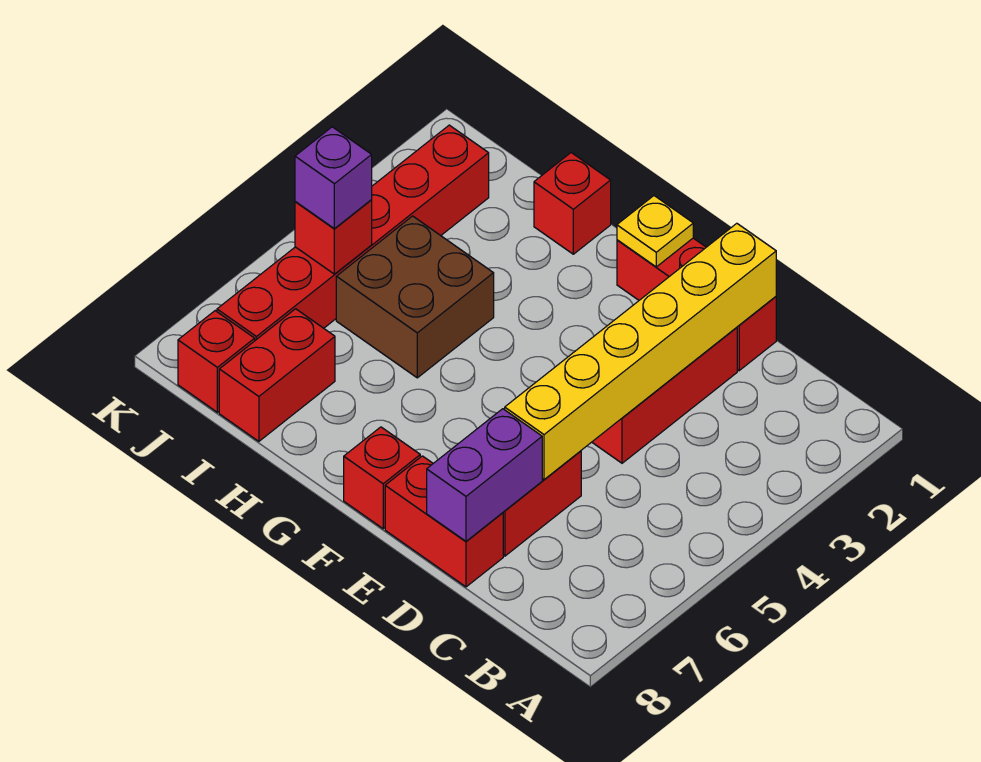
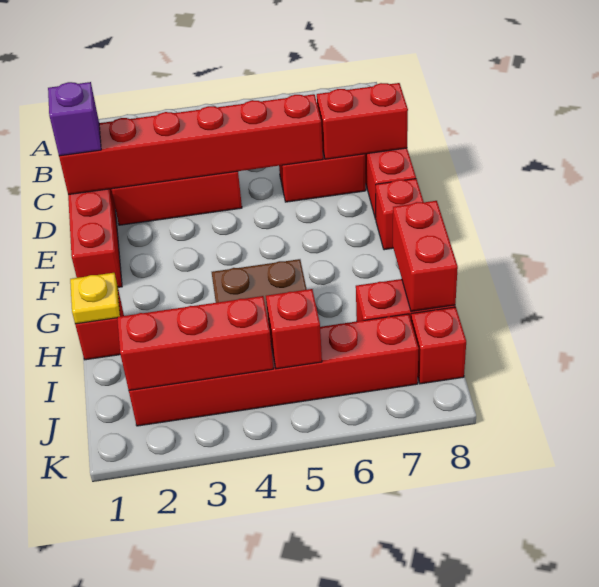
yellow brick D1:D6 level 2 -> red brick D1:D6 level 2
purple brick D7:D8 level 2 -> red brick D7:D8 level 2
yellow plate F1 level 2 -> yellow plate H1 level 2
none -> red brick H8:I8 level 2
none -> red brick J2:J4 level 2
purple brick J5 level 3 -> purple brick D1 level 3

